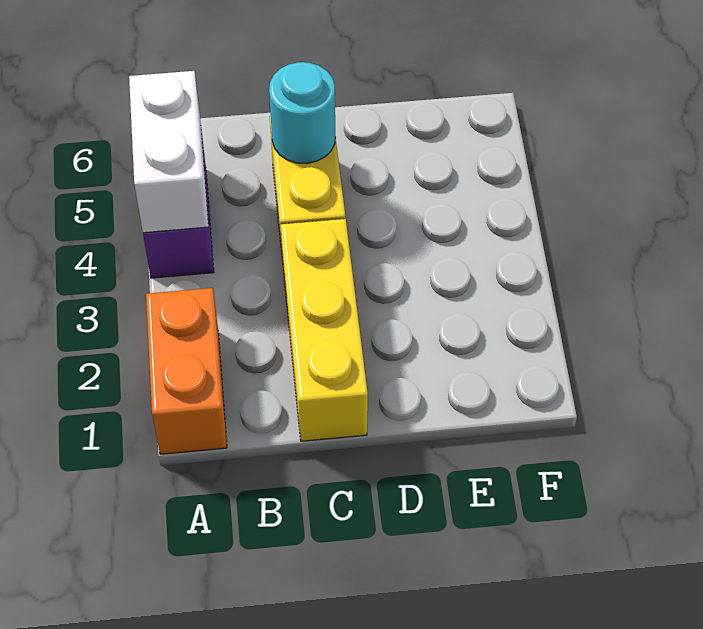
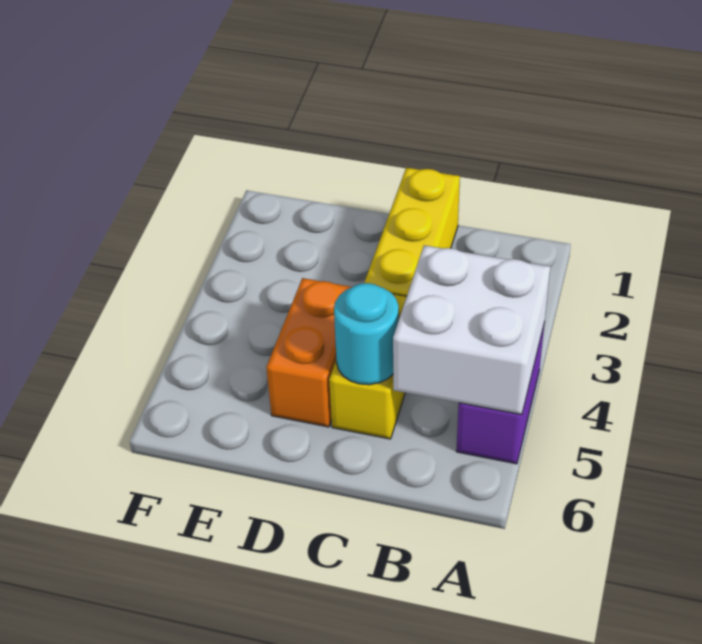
orange brick A1:A2 level 1 -> orange brick D4:D5 level 1
white brick A4:A5 level 2 -> white brick A4:B5 level 2

